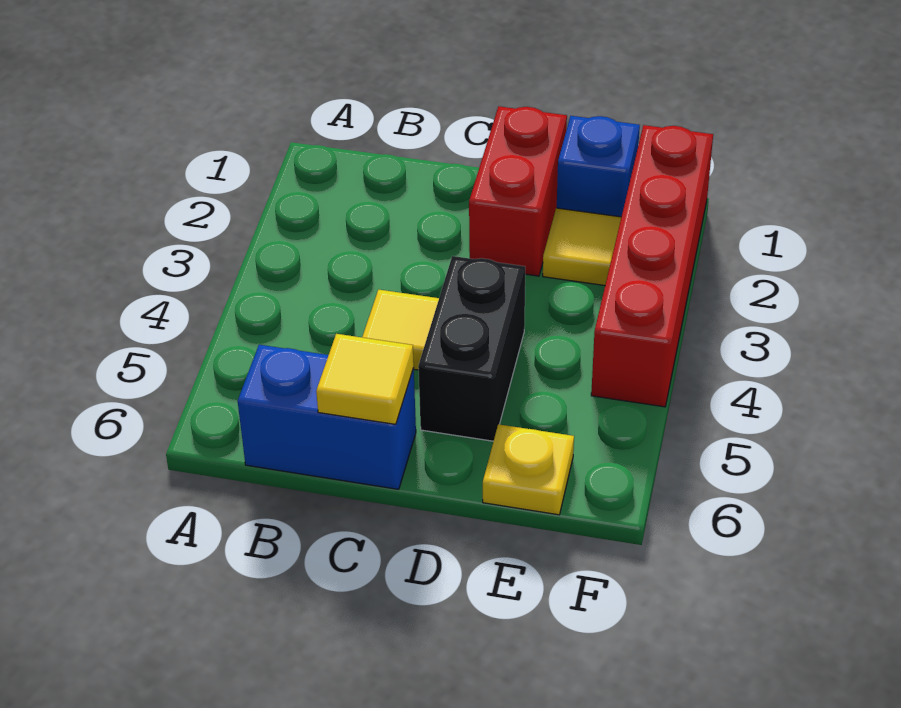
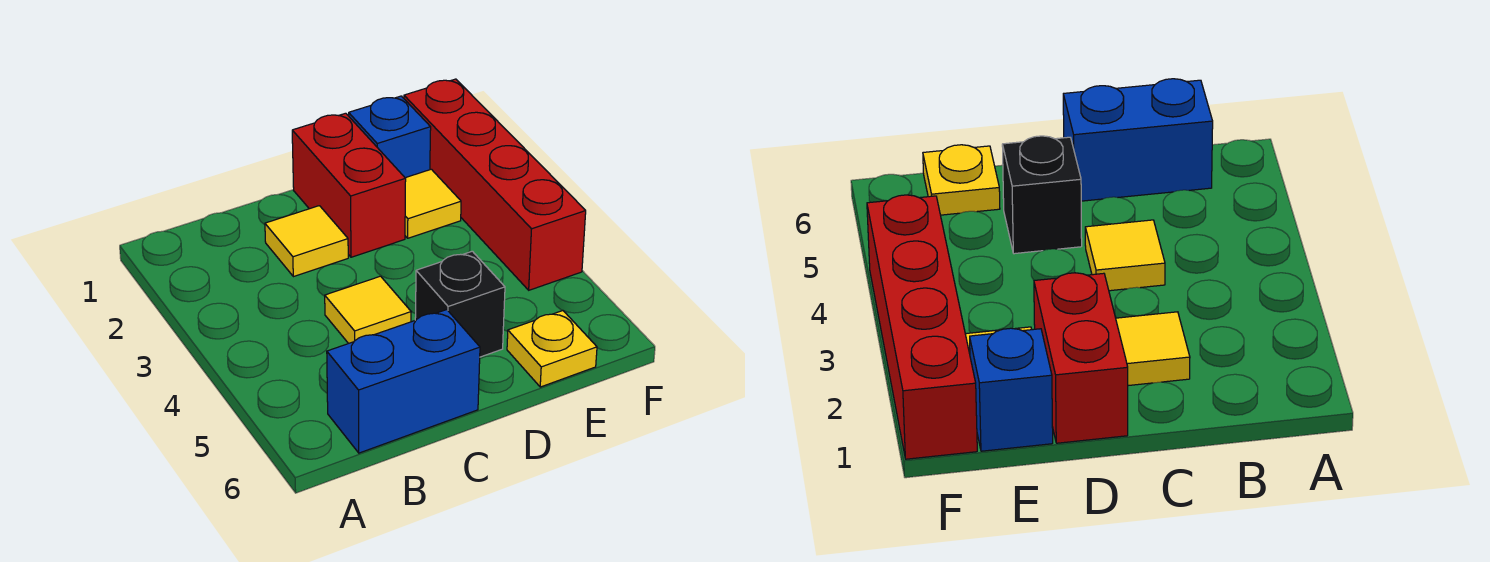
yellow tile C6 level 2 -> yellow tile C2 level 1
black brick D4:D5 level 1 -> black brick D5 level 1

